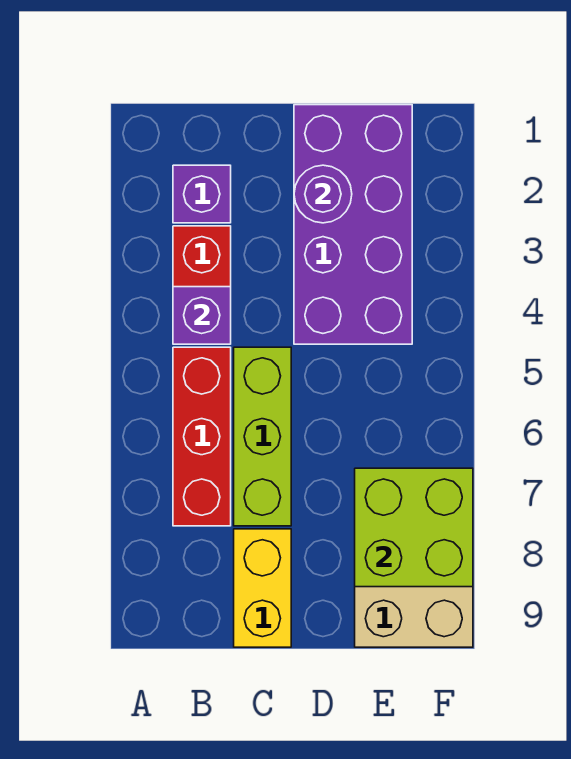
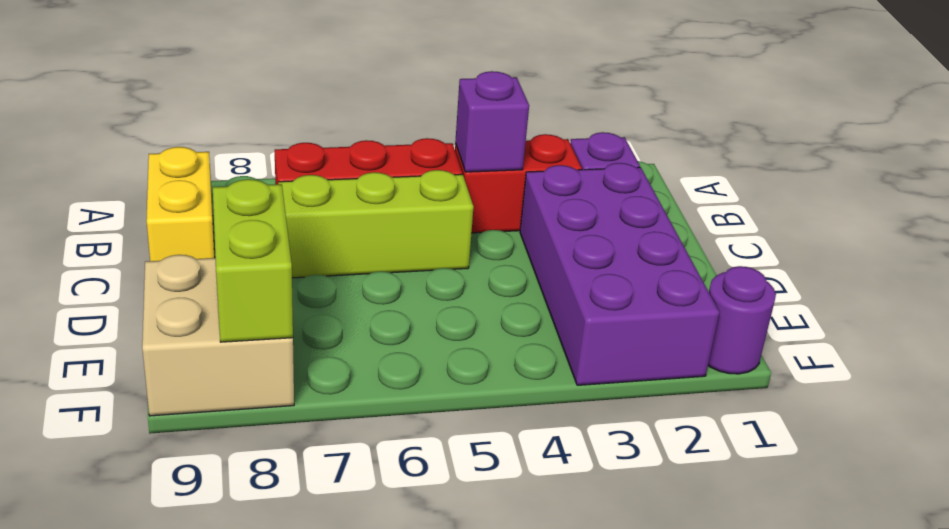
yellow brick C8:C9 level 1 -> yellow brick B9:C9 level 1
purple brick D1:E4 level 1 -> purple brick C2:F3 level 1
purple round brick D2 level 2 -> purple round brick F1 level 1
lime brick E7:F8 level 2 -> lime brick E8:F8 level 2

